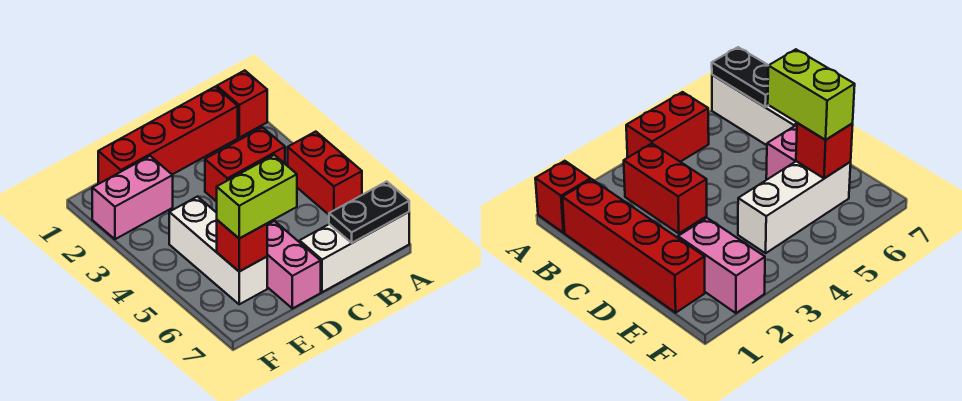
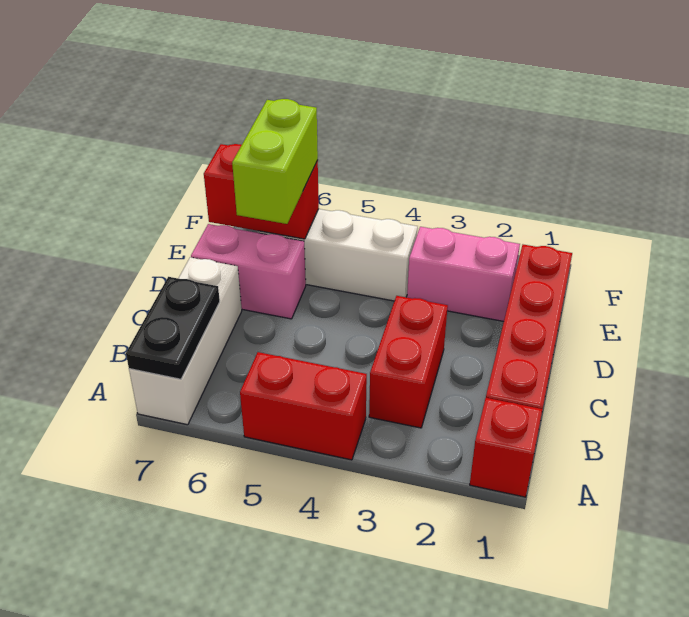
pink brick E2:F2 level 1 -> pink brick E2:E3 level 1
red brick E6 level 2 -> red brick E6:E7 level 2

